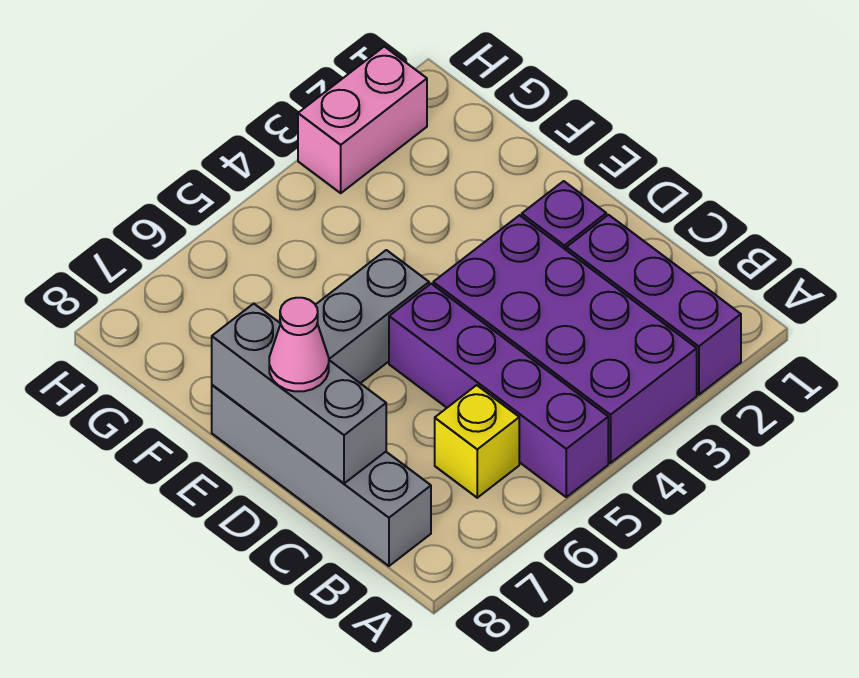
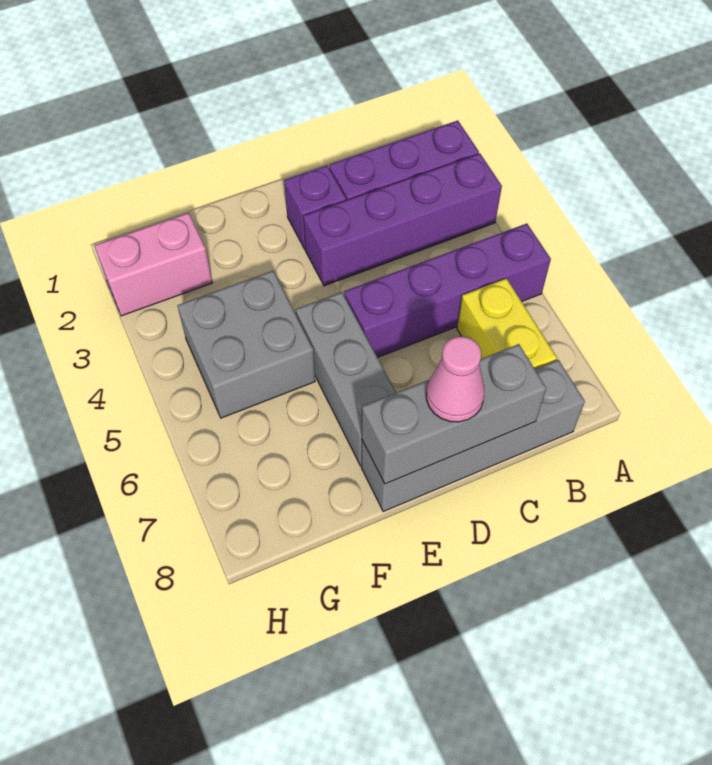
purple brick A3:D4 level 1 -> purple brick A3:D3 level 1
yellow brick B6 level 1 -> yellow brick B6:B7 level 1
none -> grey brick F4:G5 level 1
pink brick H2:H3 level 1 -> pink brick G2:H2 level 1

